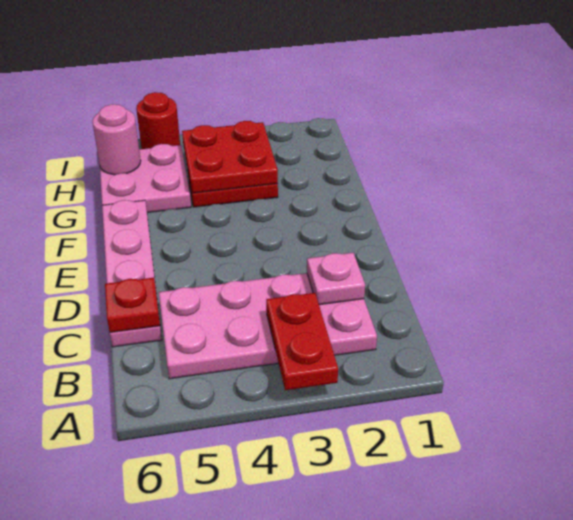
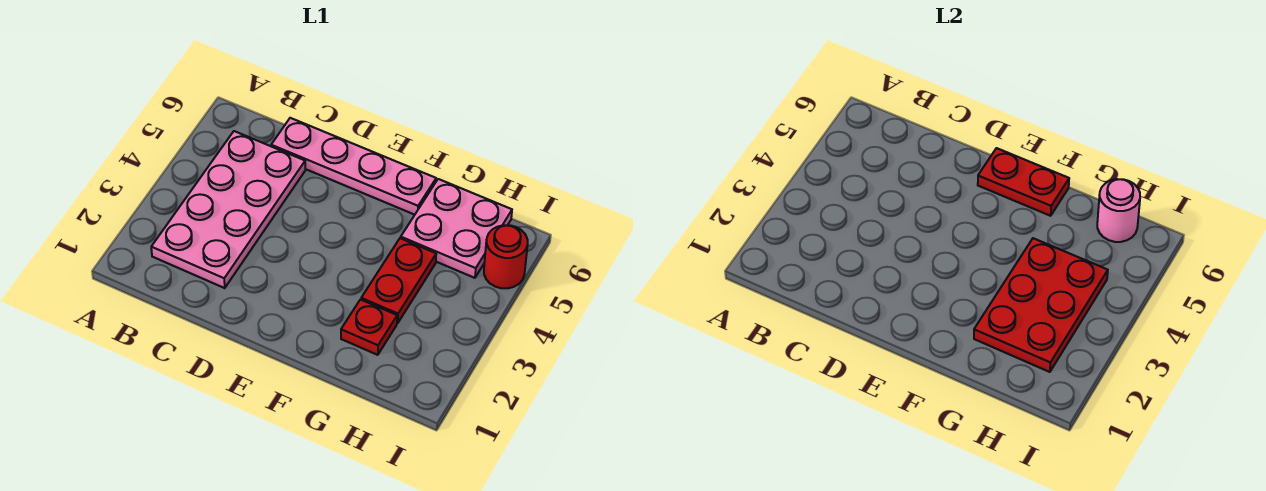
red plate A3:B3 level 2 -> red plate E6:F6 level 2
pink plate C2 level 2 -> none
red plate C6 level 2 -> red plate G2 level 1
red plate G3:H4 level 2 -> red plate G2:H4 level 2

